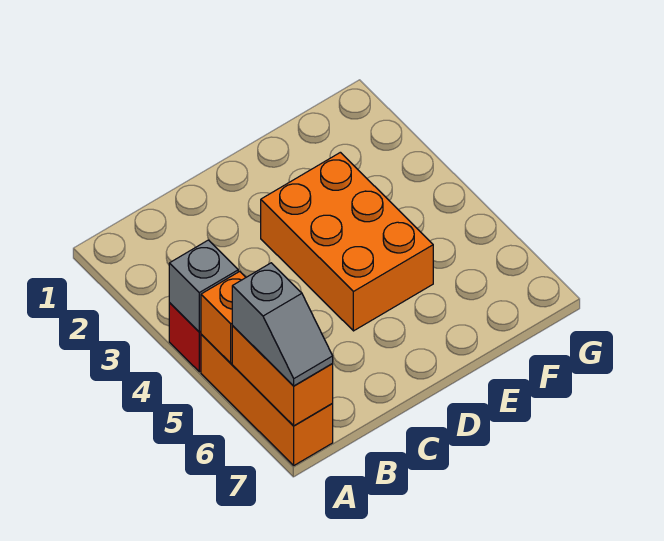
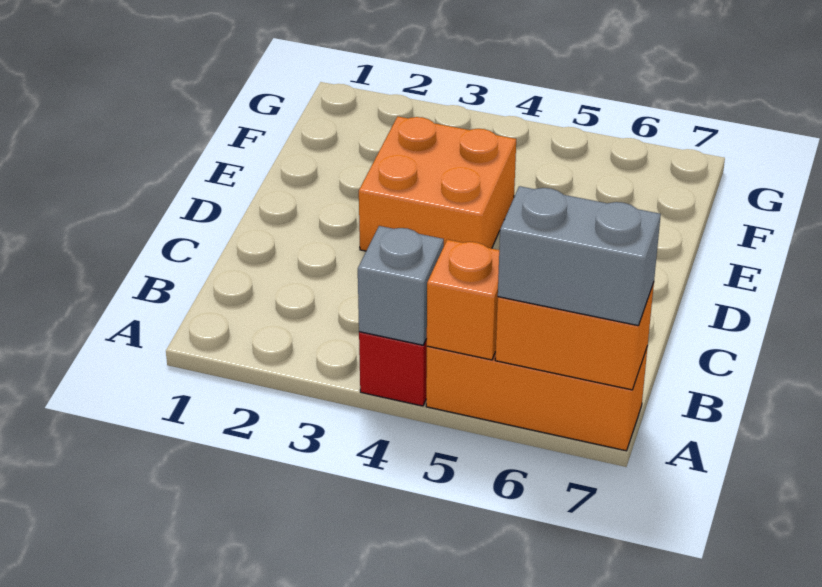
grey slope A6:A7 level 3 top 6 -> grey brick A6:A7 level 3
orange brick D3:E5 level 1 -> orange brick D3:E4 level 1

